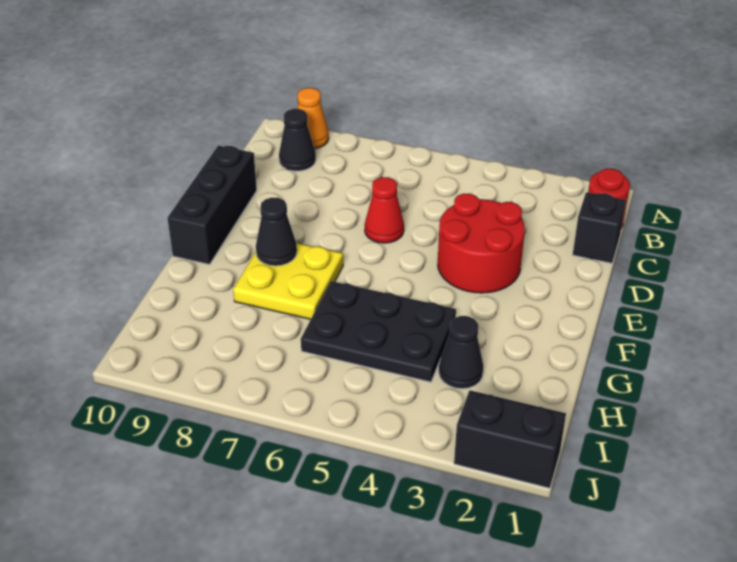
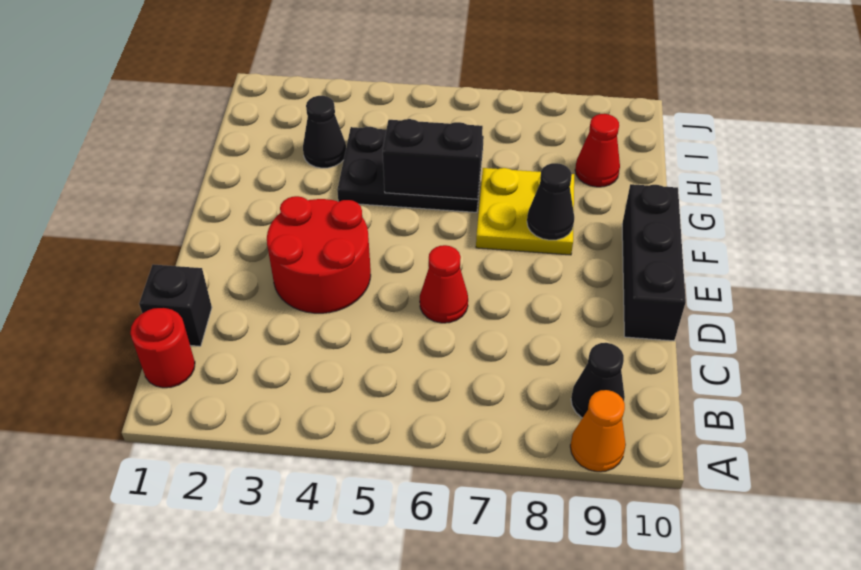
none -> red cone H9 level 1
black brick J1:J2 level 1 -> black brick G5:G6 level 2

